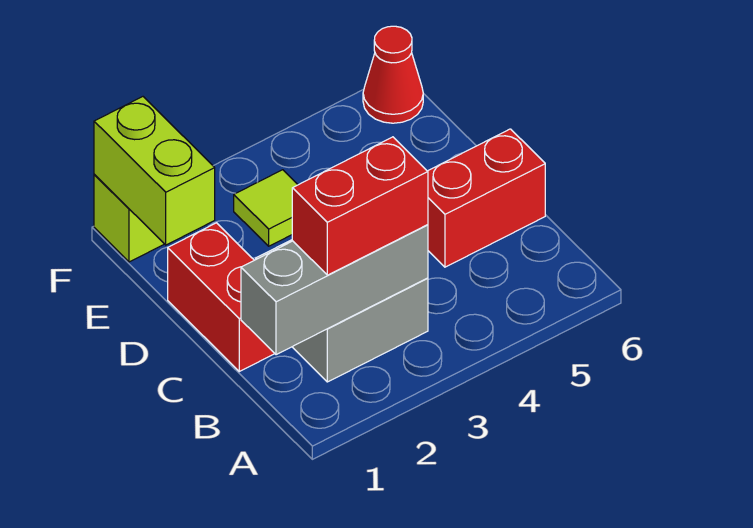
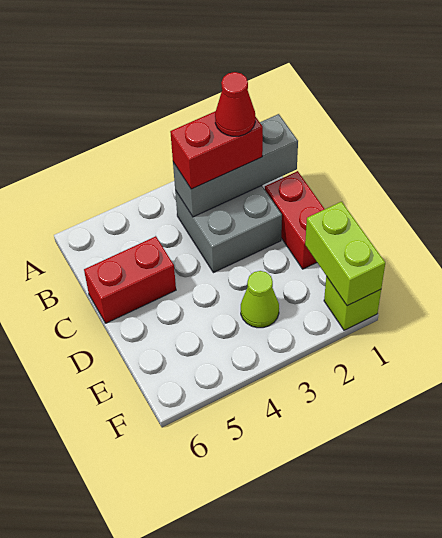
lime tile E3 level 1 -> lime cone E3 level 1
red cone F6 level 1 -> red cone B2 level 4

